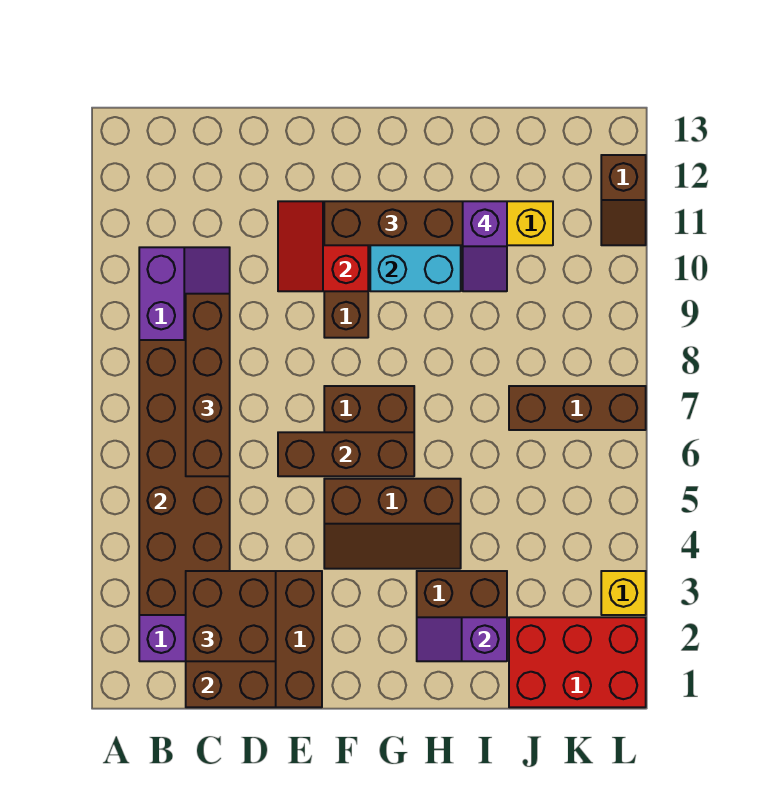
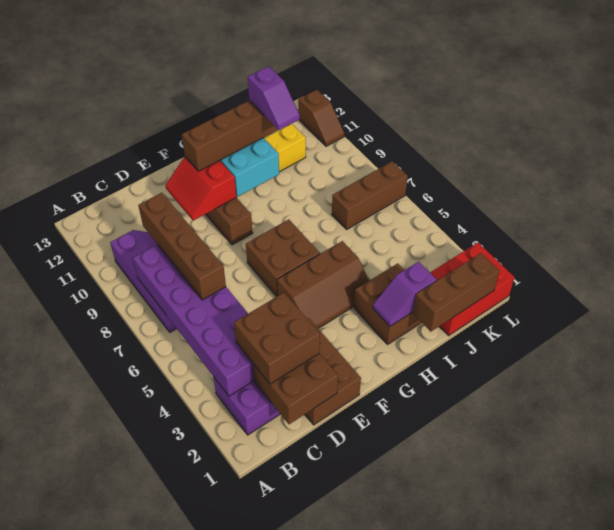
brown brick B3:C8 level 2 -> purple brick B3:C8 level 2
brown brick E6:G6 level 2 -> brown brick I1:K1 level 2
yellow brick L3 level 1 -> none

